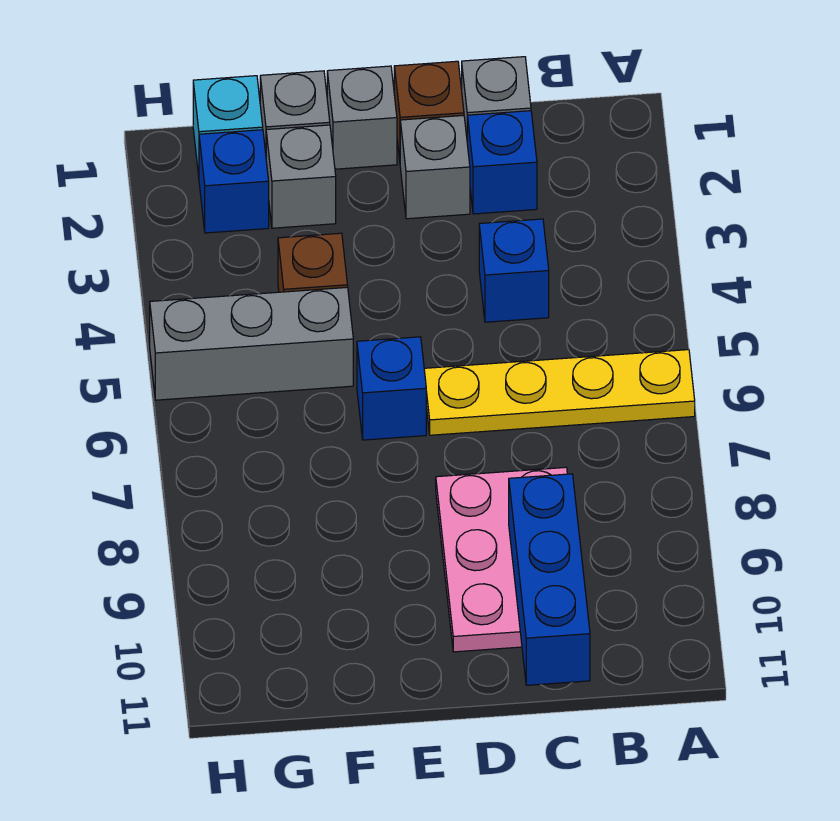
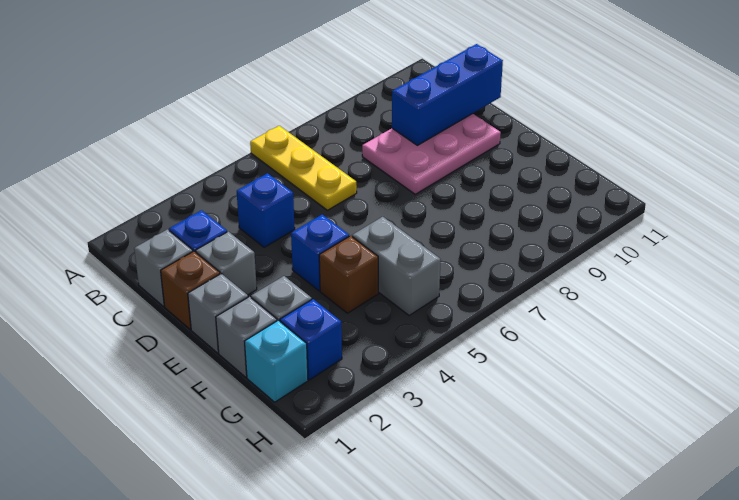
yellow plate A6:D6 level 1 -> yellow plate A6:C6 level 1
blue brick E6 level 1 -> blue brick E4 level 1
grey brick F5:H5 level 1 -> grey brick F5:G5 level 1

